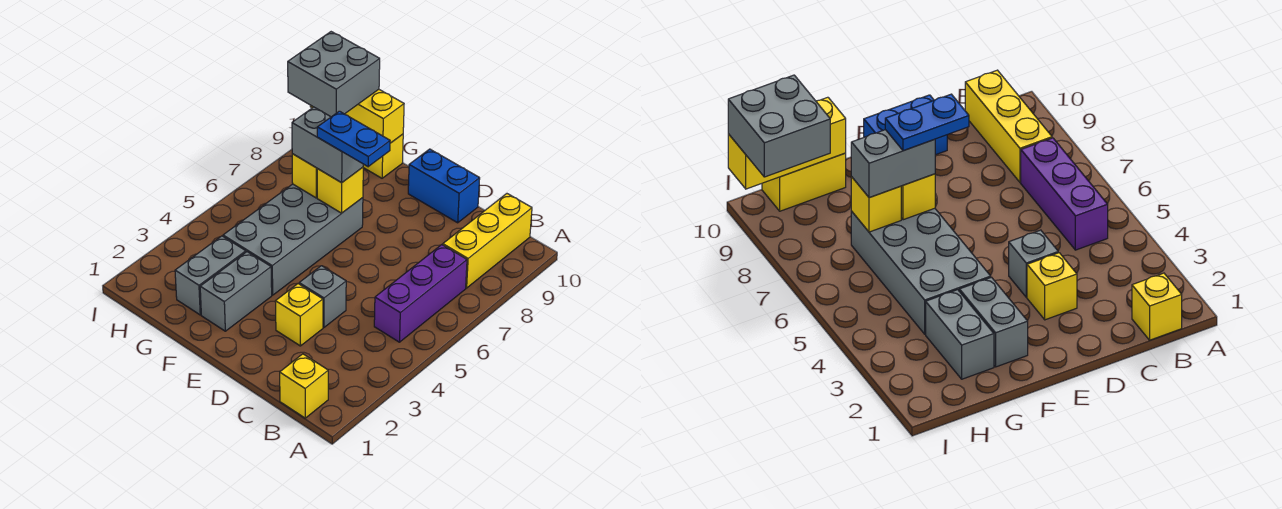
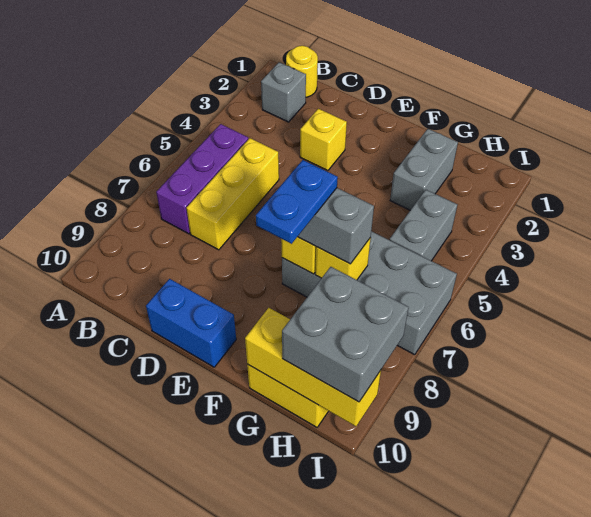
yellow brick B1 level 1 -> yellow round brick B1 level 1
yellow brick B8:B10 level 1 -> yellow brick C5:C7 level 1
grey brick D4 level 1 -> grey brick B2 level 1
blue plate E7:F7 level 4 -> blue plate F7:F8 level 4
grey brick F2:F3 level 1 -> grey brick H4:H5 level 1
grey brick F4:G7 level 1 -> grey brick F6:I7 level 1

